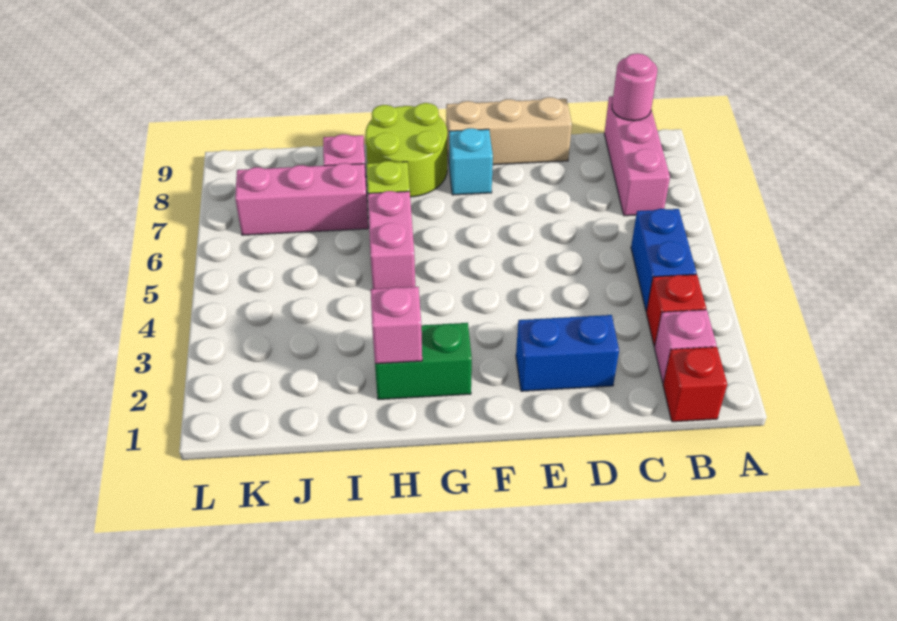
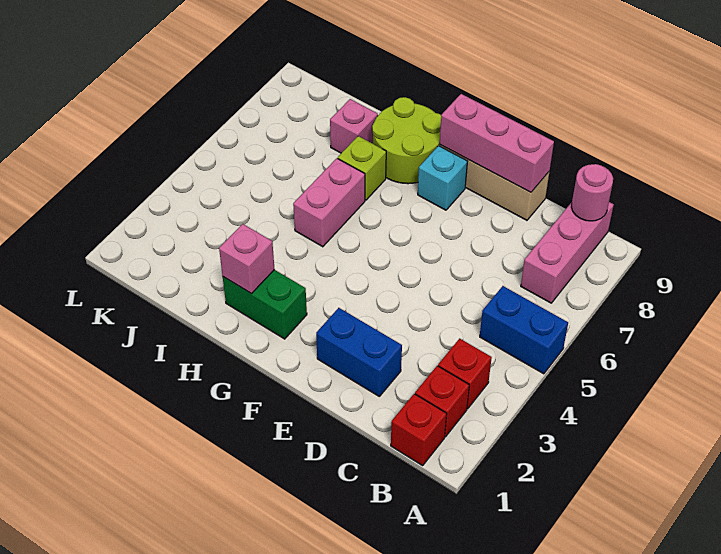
pink brick B2 level 1 -> red brick B2 level 1
blue brick B4:B5 level 1 -> blue brick A5:B5 level 1
pink brick I7:K7 level 1 -> pink brick D9:F9 level 2

